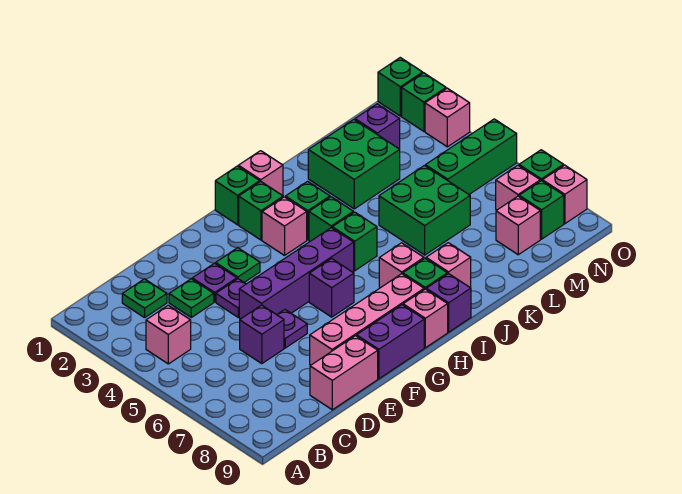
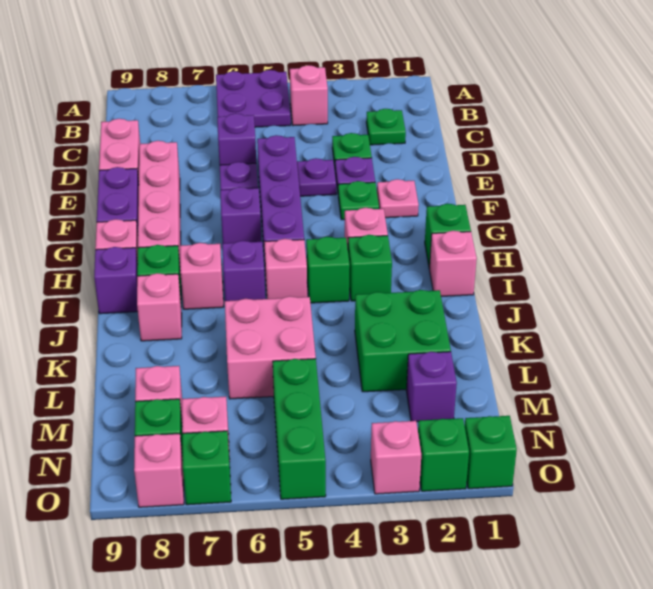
none -> purple plate A5:B6 level 1
none -> pink plate F2 level 1
green brick H2 level 1 -> none
green brick I5 level 1 -> pink brick I5 level 1
none -> purple brick I6 level 1
green brick K5:L6 level 1 -> pink brick K5:L6 level 1

